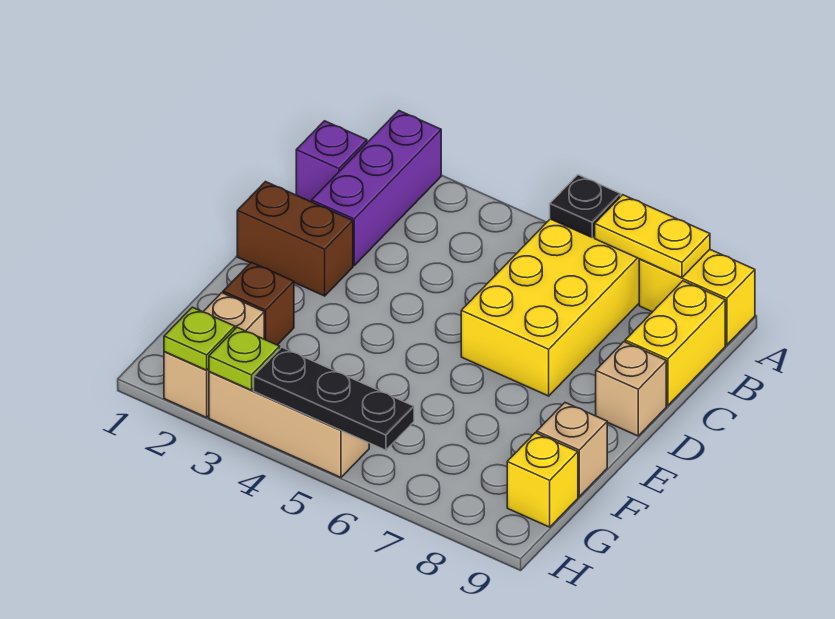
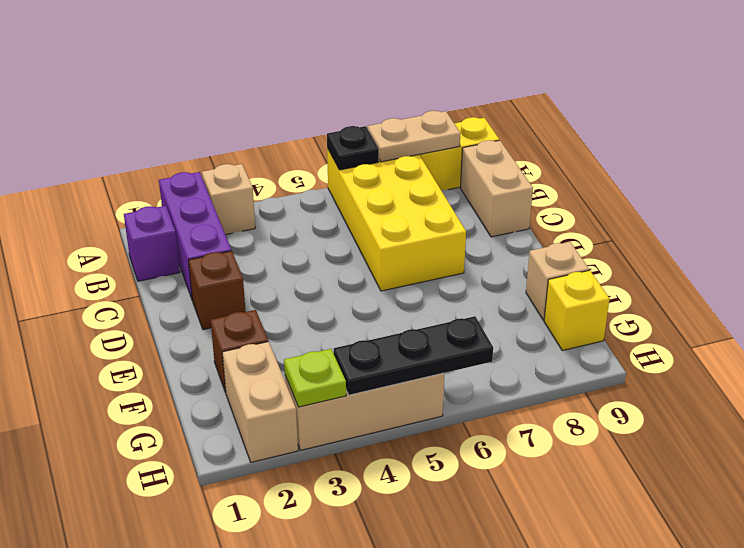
yellow plate A7:A8 level 2 -> tan plate A7:A8 level 2
yellow brick B9:C9 level 1 -> tan brick B9:C9 level 1
brown brick D1:D2 level 1 -> brown brick D2 level 1
tan brick D9 level 1 -> tan brick A3 level 1
lime plate H2 level 2 -> none

